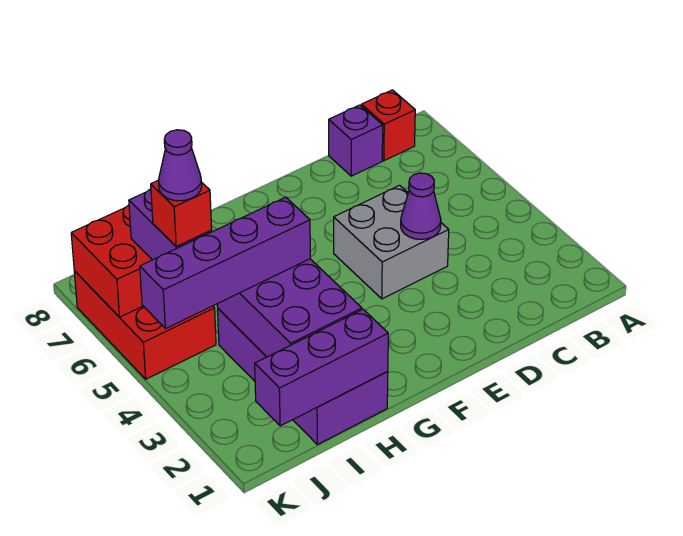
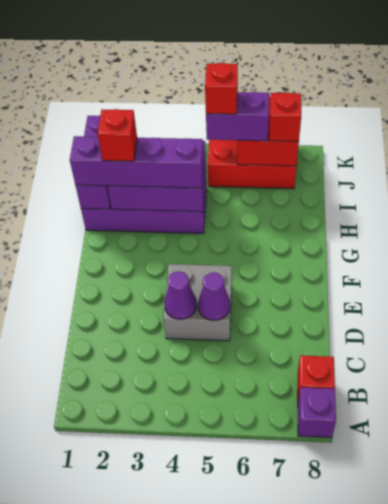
purple brick C8 level 1 -> purple brick A8 level 1
none -> red brick H2 level 4
purple brick H4:K4 level 3 -> purple brick H1:H4 level 3
purple cone J5 level 5 -> purple cone D5 level 2
none -> red brick J7 level 3

